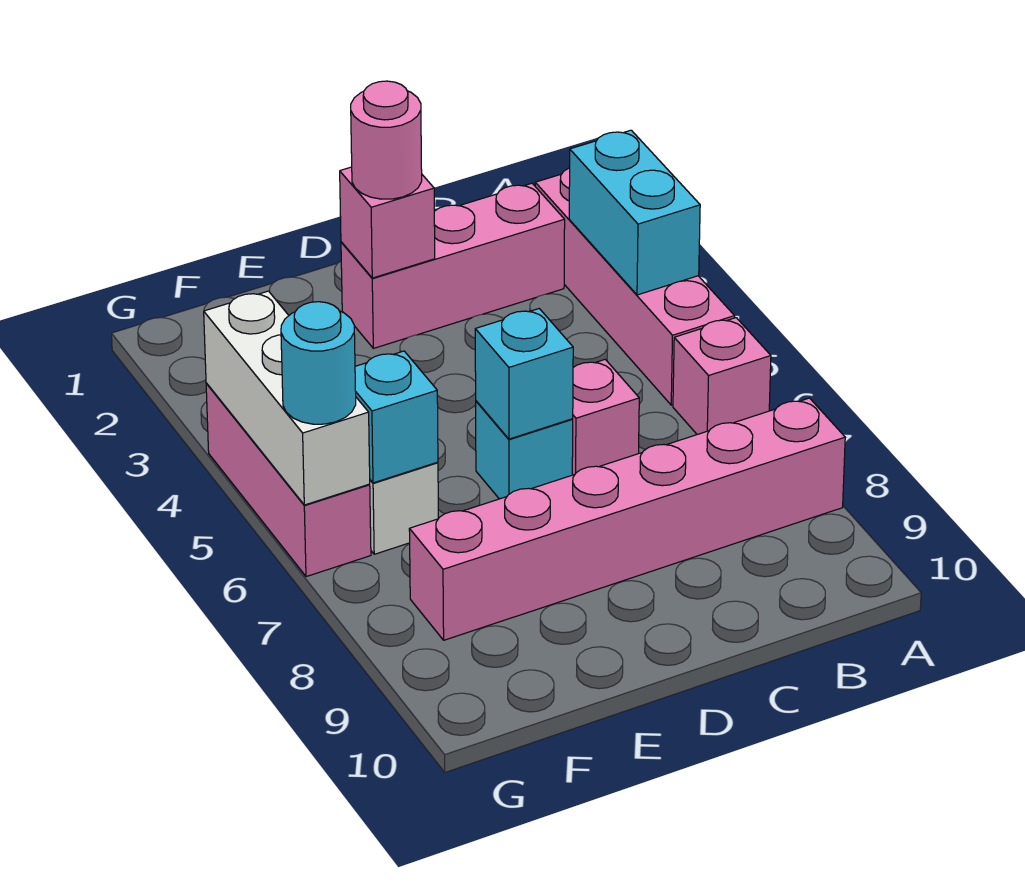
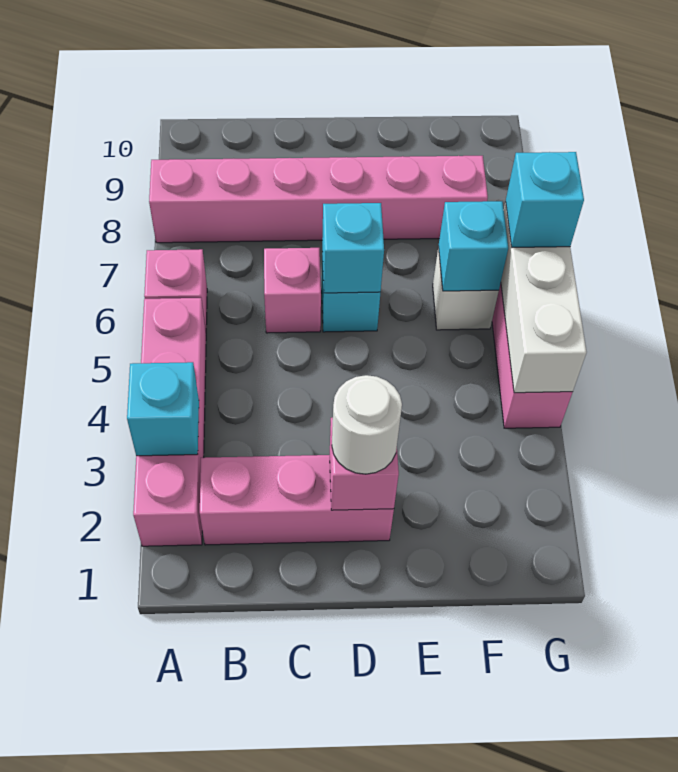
cyan brick A3:A4 level 2 -> cyan brick A3 level 2
pink round brick D2 level 3 -> white round brick D2 level 3
cyan round brick G6 level 3 -> cyan brick G6 level 3

